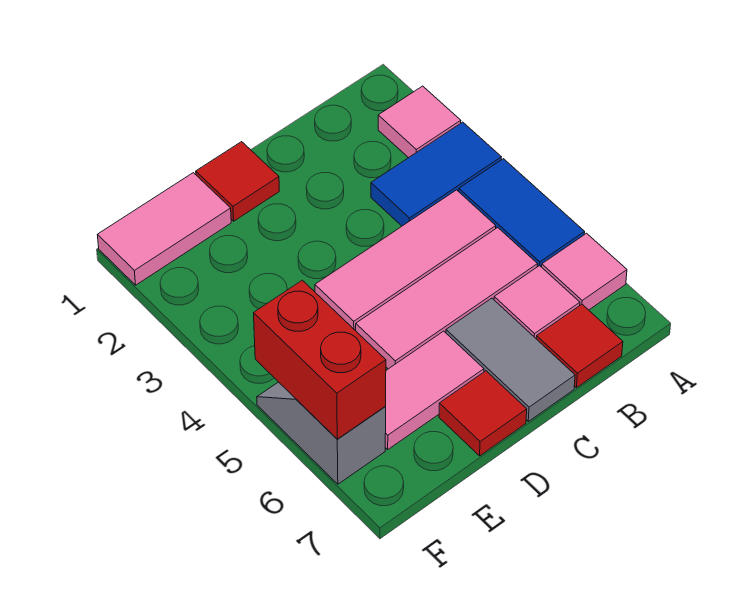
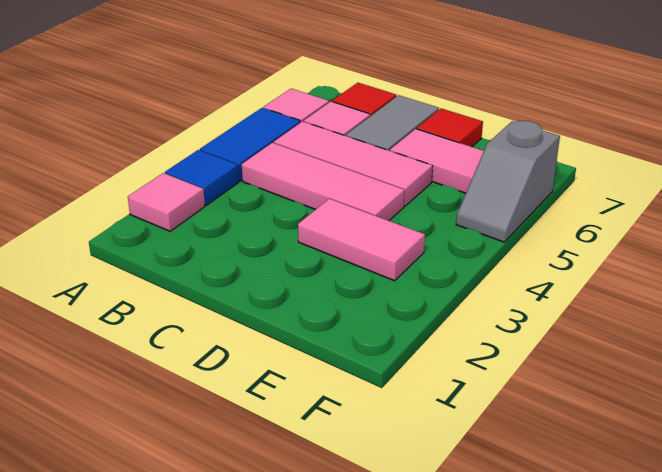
blue tile A3:B3 level 1 -> blue tile A3 level 1
red tile D1 level 1 -> none
pink tile E1:F1 level 1 -> pink tile D3:E3 level 1
red brick F5:F6 level 2 -> none

